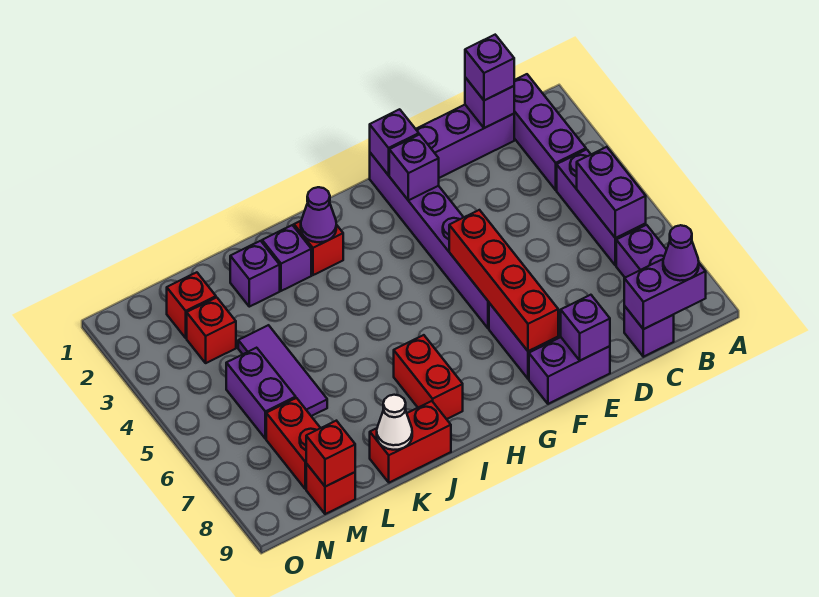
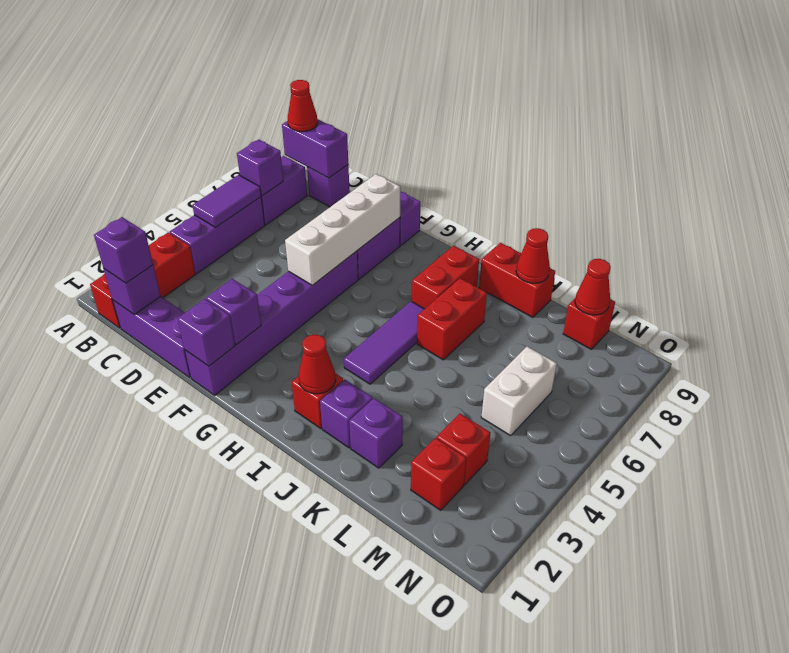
purple brick B1:B3 level 1 -> red brick B1:B3 level 1
purple brick B5:B6 level 2 -> purple tile B5:B6 level 2
purple cone B9 level 3 -> red cone B9 level 3
purple brick E9 level 2 -> purple brick B7 level 2
red brick F5:F8 level 2 -> white brick F5:F8 level 2
purple cone I2 level 2 -> red cone I2 level 2
white cone K9 level 2 -> red cone K9 level 2
purple tile L4:L6 level 1 -> purple tile I4:I6 level 1
purple brick M5:M6 level 1 -> white brick M5:M6 level 1
red brick M7:M8 level 1 -> red brick J6:J7 level 1
red brick M9 level 2 -> red cone M9 level 2

